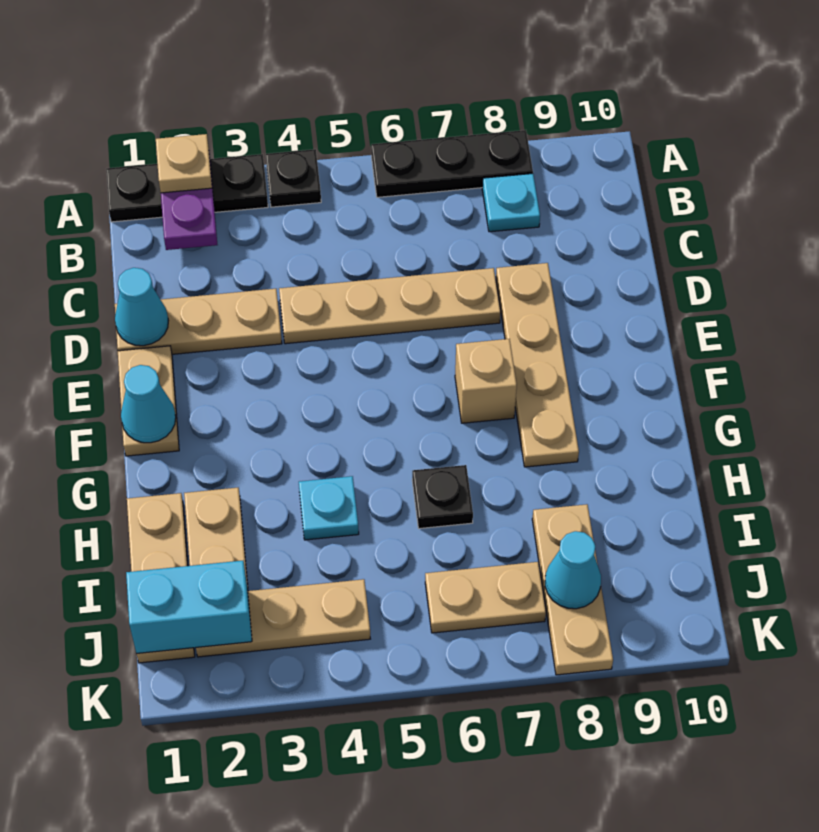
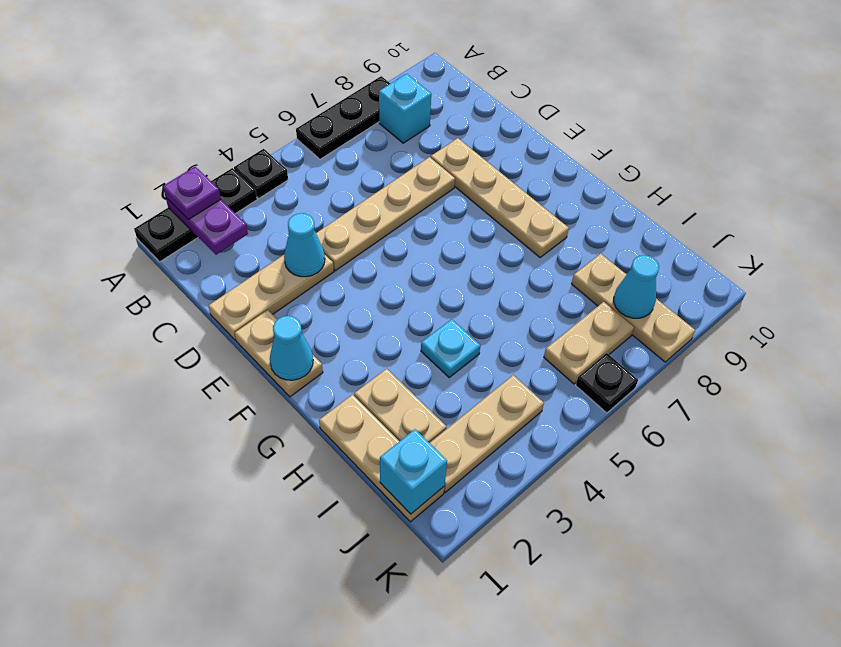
tan plate A2 level 3 -> purple plate A2 level 3
cyan plate B8 level 1 -> cyan brick B8 level 1
cyan cone D1 level 2 -> cyan cone D3 level 2
tan brick F7 level 1 -> none
black plate H6 level 1 -> black plate K6 level 1
cyan brick J1:J2 level 2 -> cyan brick J1 level 2

